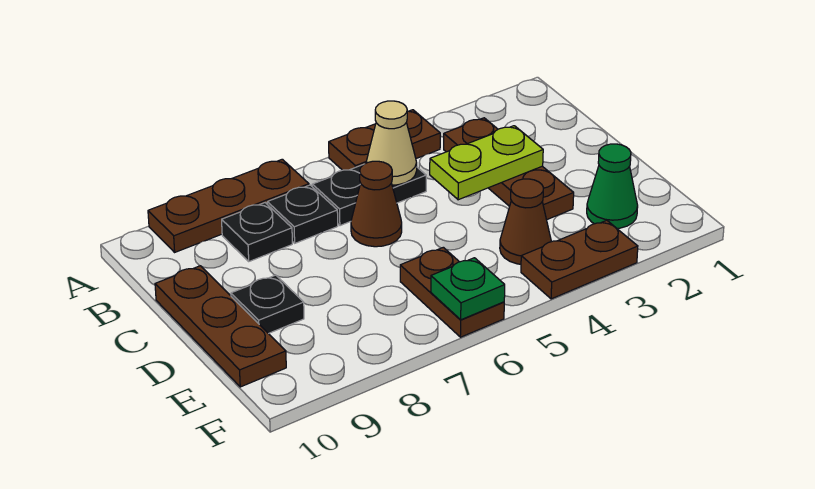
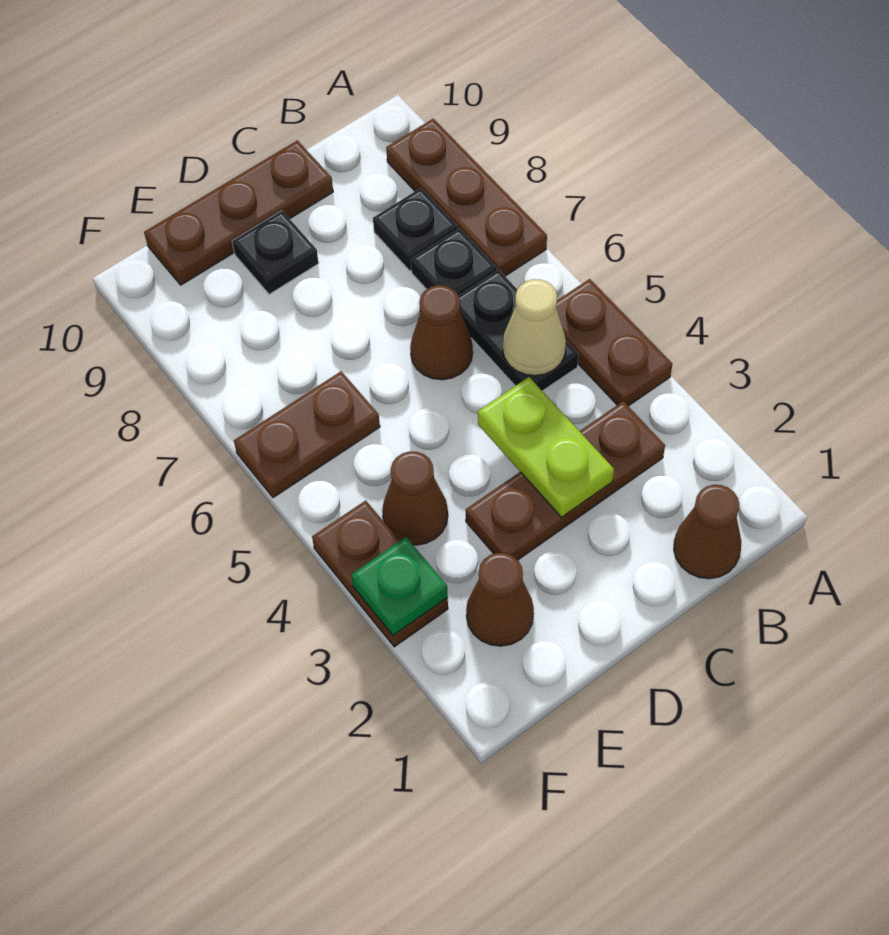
none -> brown cone B1 level 1
green cone E2 level 1 -> brown cone E2 level 1
green plate F6 level 2 -> green plate F3 level 2

